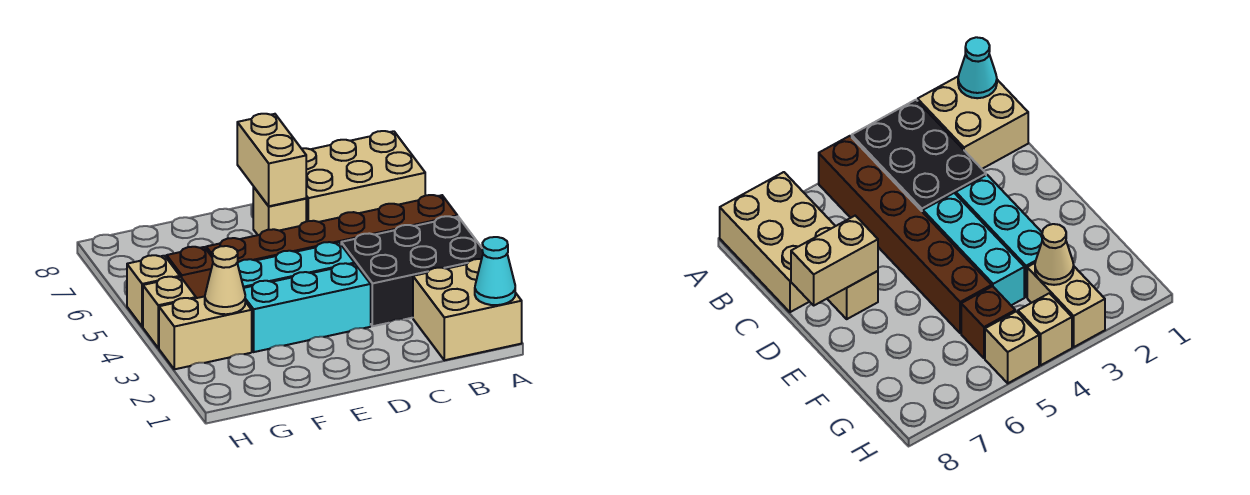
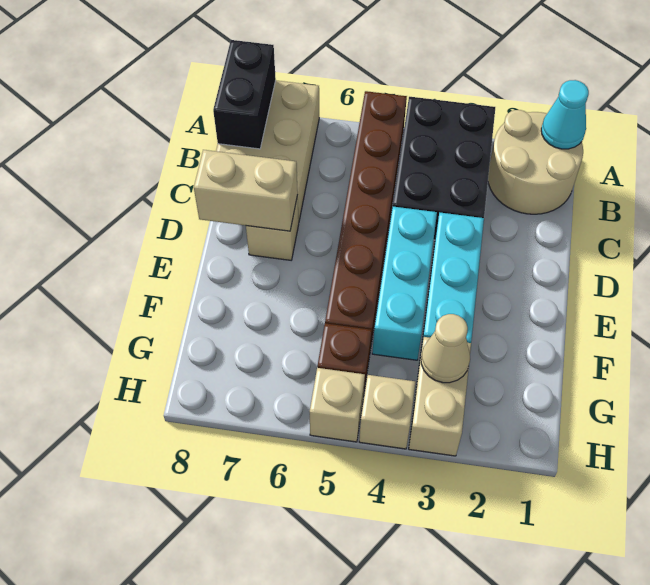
tan brick A1:B2 level 1 -> tan round brick A1:B2 level 1
none -> black brick A8:B8 level 2

